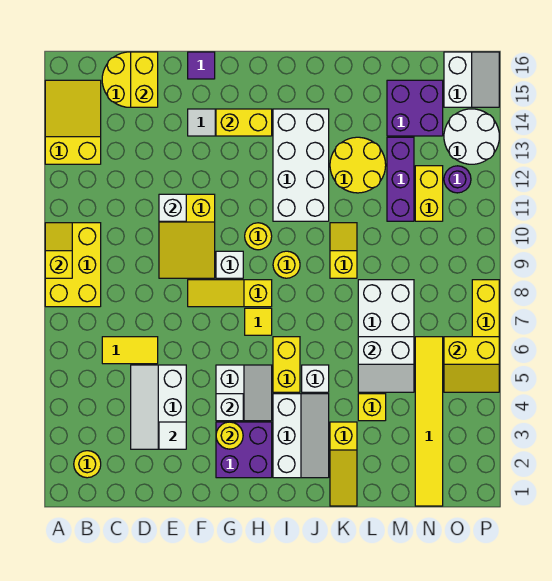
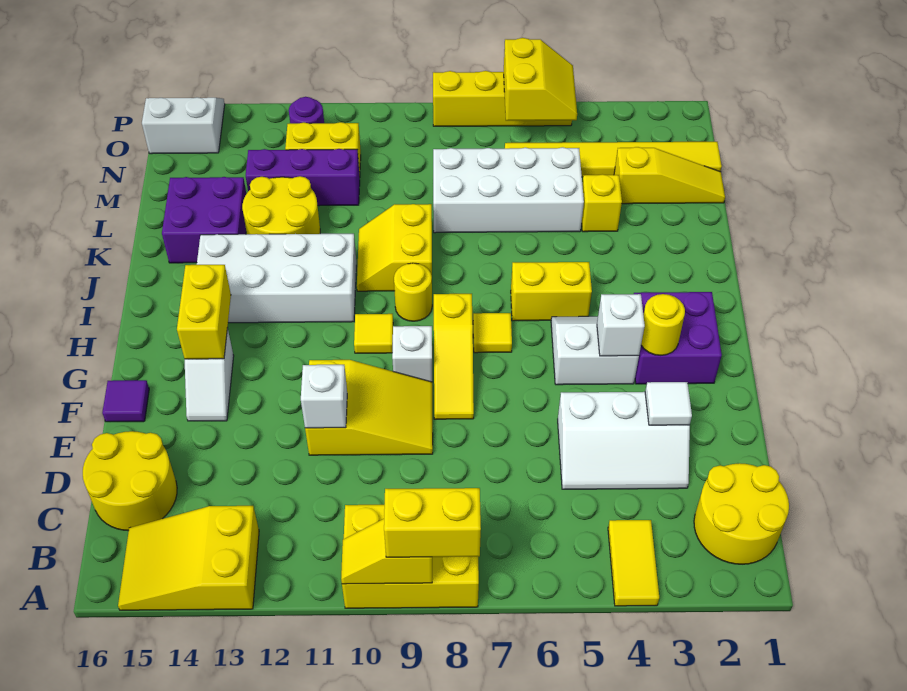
yellow round brick B2 level 1 -> yellow round brick B1:C2 level 1
yellow tile C6:D6 level 1 -> yellow tile A4:B4 level 1
yellow brick D15:D16 level 2 -> yellow brick A8:A9 level 3
yellow round brick H10 level 1 -> yellow tile H10 level 1
white slope I2:J4 level 1 top I -> none
white brick J5 level 1 -> none
yellow slope K1:K3 level 1 top 3 -> yellow slope M1:M3 level 1 top 3
yellow slope K9:K10 level 1 top 9 -> yellow slope J9:K10 level 1 top 9
white slope L5:M6 level 2 top 6 -> none
purple brick M14:N15 level 1 -> purple brick K14:L15 level 1
white round brick O13:P14 level 1 -> none

